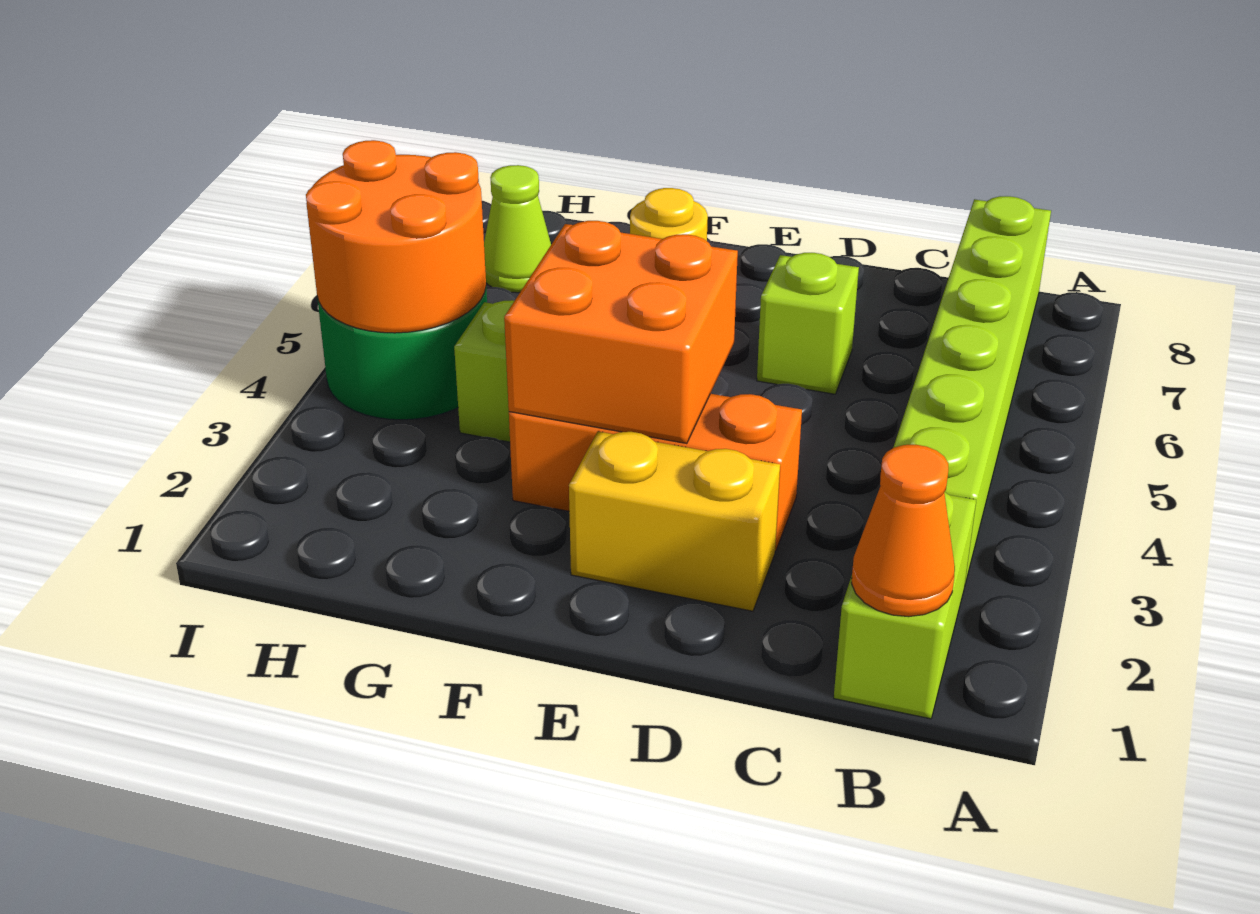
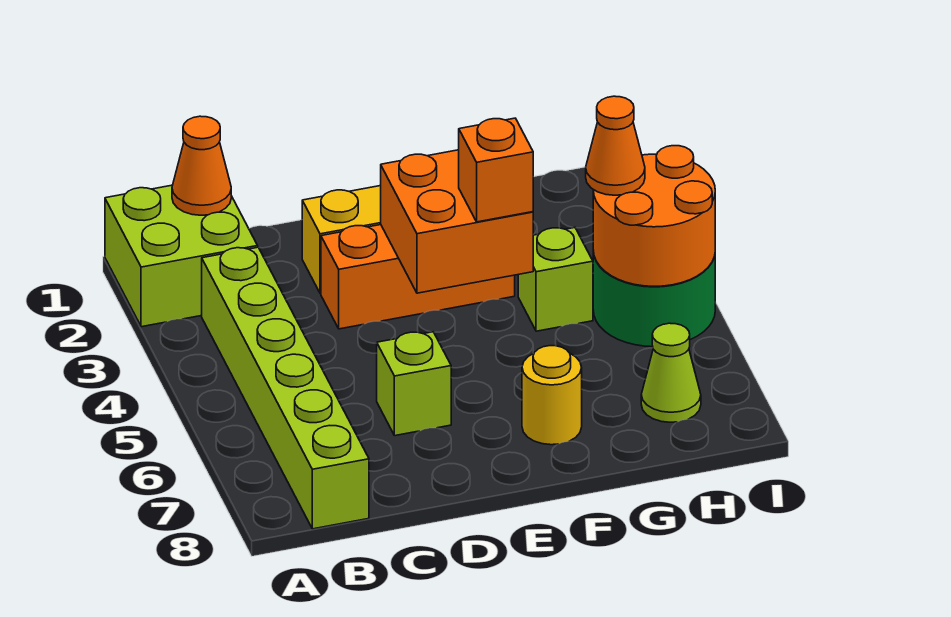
lime brick B1:B2 level 1 -> lime brick A1:B2 level 1
none -> orange brick F4 level 3
none -> orange cone H4 level 3

